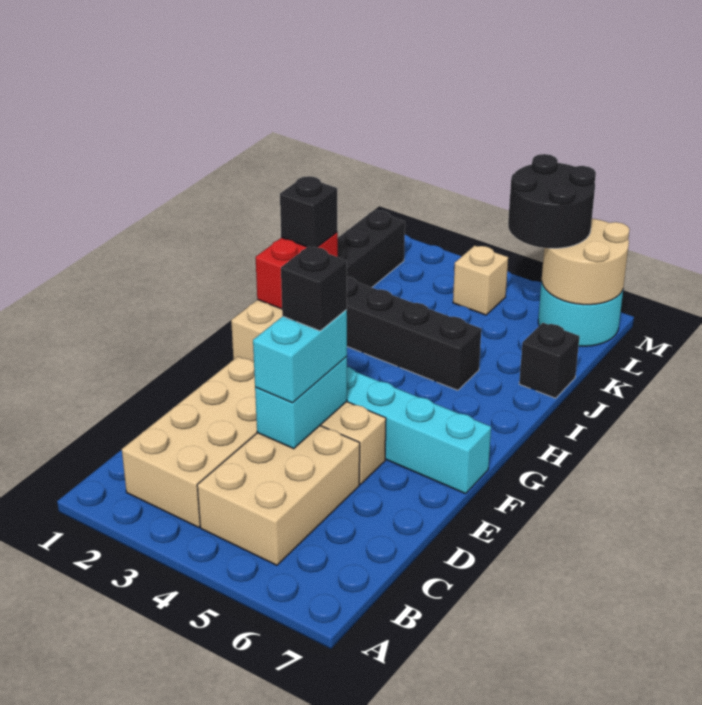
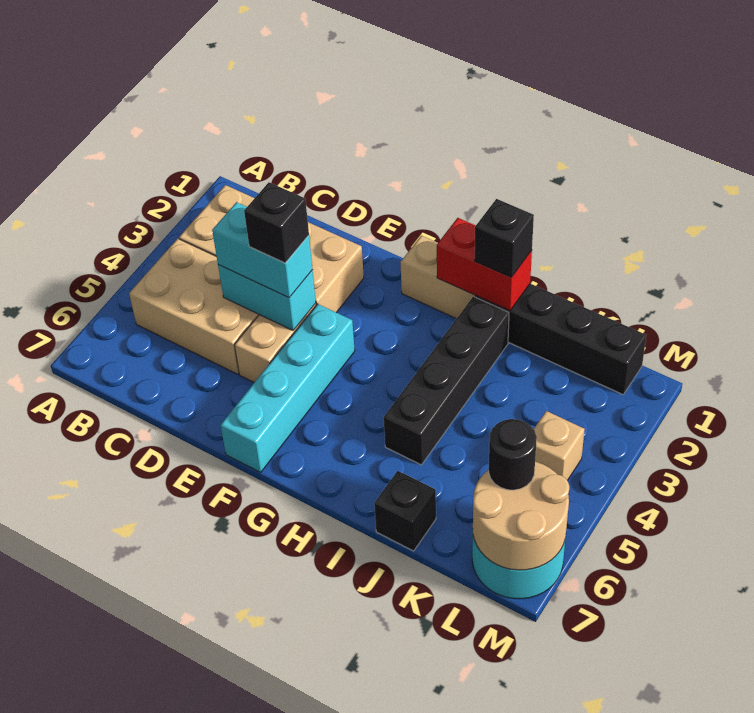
black round brick L5:M6 level 3 -> black round brick L6 level 3

